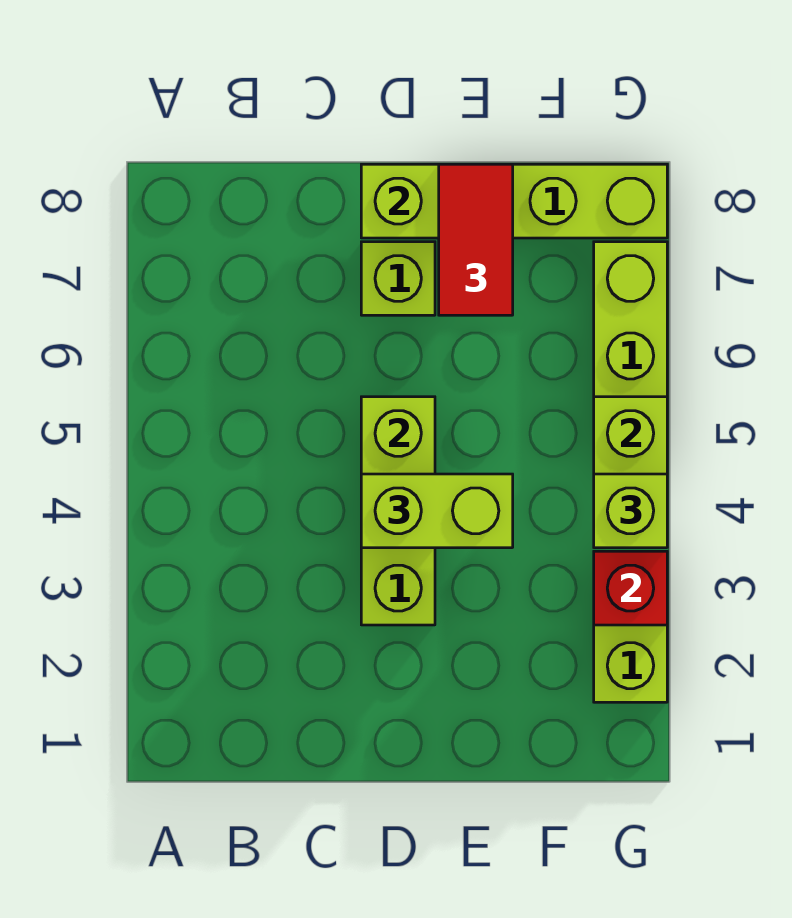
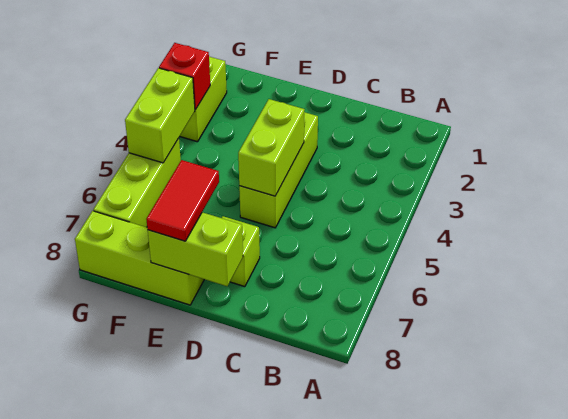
lime brick D4:E4 level 3 -> none
lime brick G4 level 3 -> none

